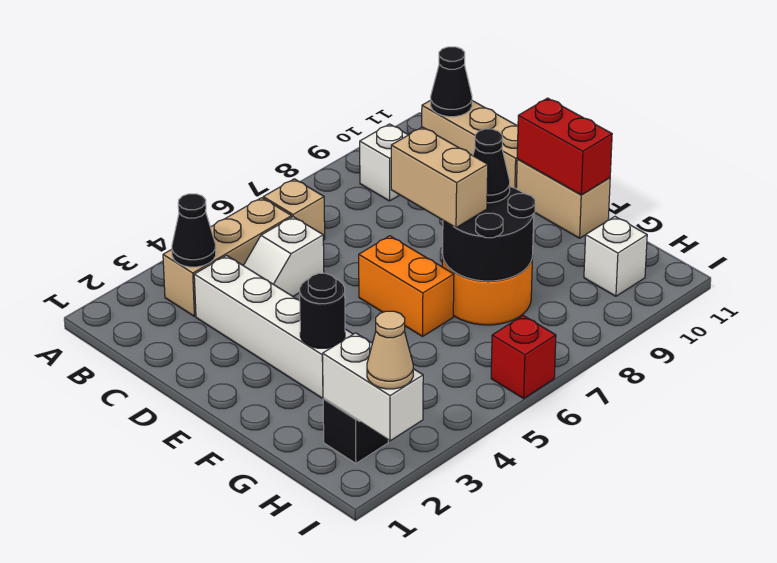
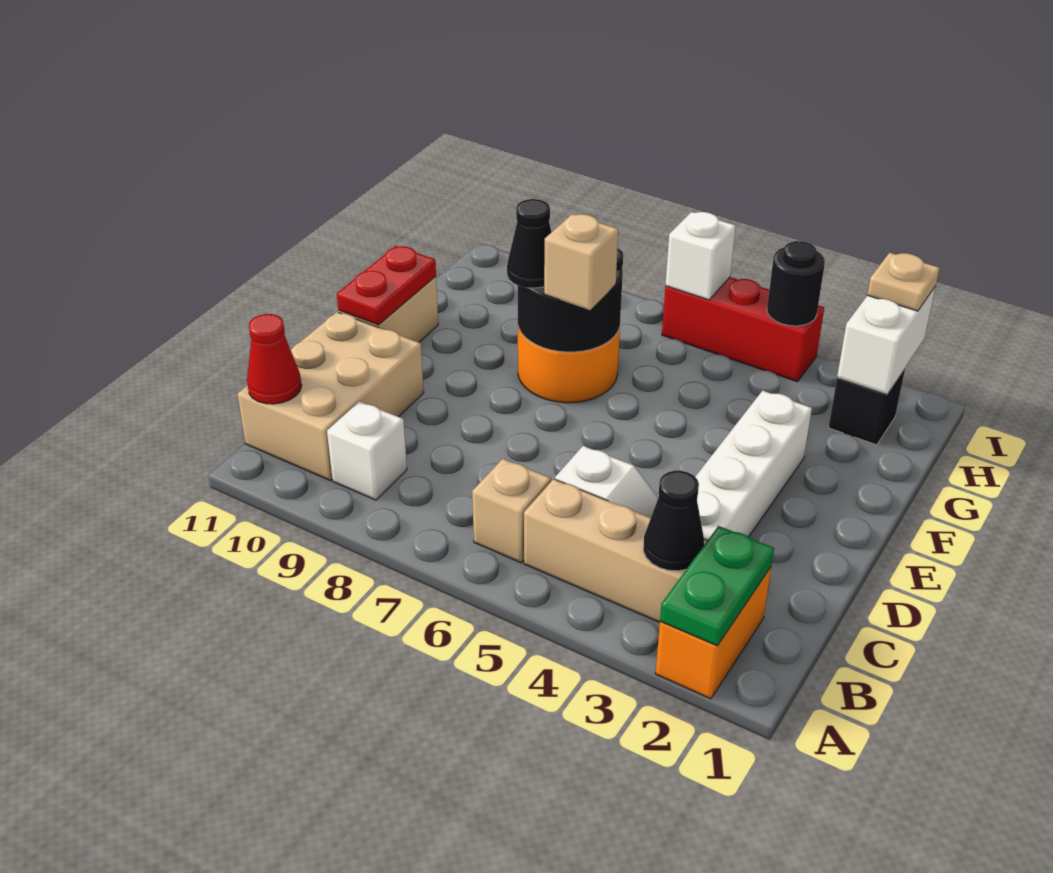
none -> green plate A2:B2 level 2
tan brick B11:D11 level 1 -> tan brick B10:D11 level 1
black cone B11 level 2 -> red cone B11 level 2
orange brick E6:F6 level 1 -> orange brick A2:B2 level 1
tan brick E7:F7 level 3 -> tan brick F7 level 3
red brick E11:F11 level 2 -> red plate E11:F11 level 2
black round brick F3 level 2 -> black round brick I4 level 2
white brick H10 level 1 -> white brick I6 level 2
tan cone I2 level 3 -> tan plate I2 level 3
red brick I6 level 1 -> red brick I4:I6 level 1

